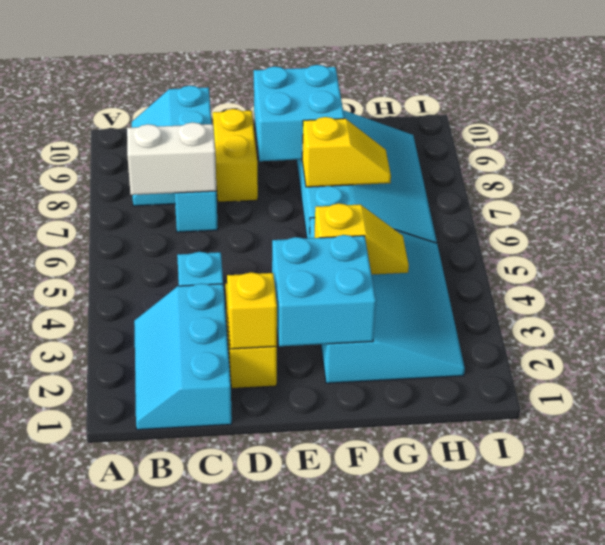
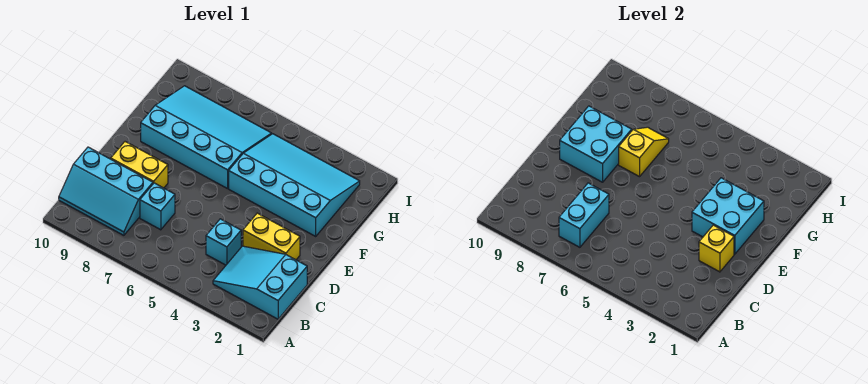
cyan slope B1:C3 level 1 top C -> cyan slope B1:C3 level 1 top 1
white brick B7:C7 level 2 -> cyan brick B7:C7 level 2
yellow slope F4:G4 level 2 top F -> none

